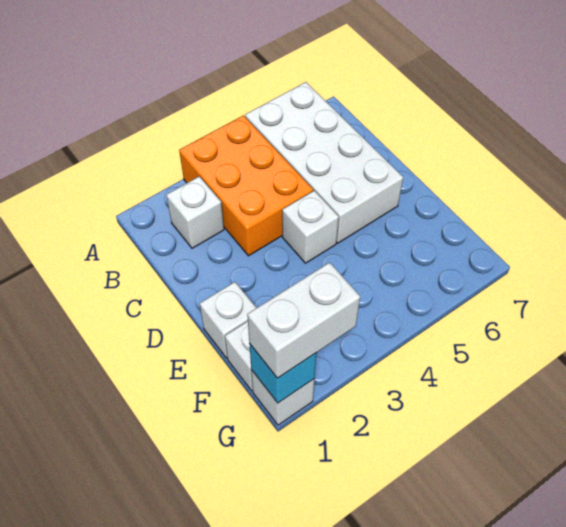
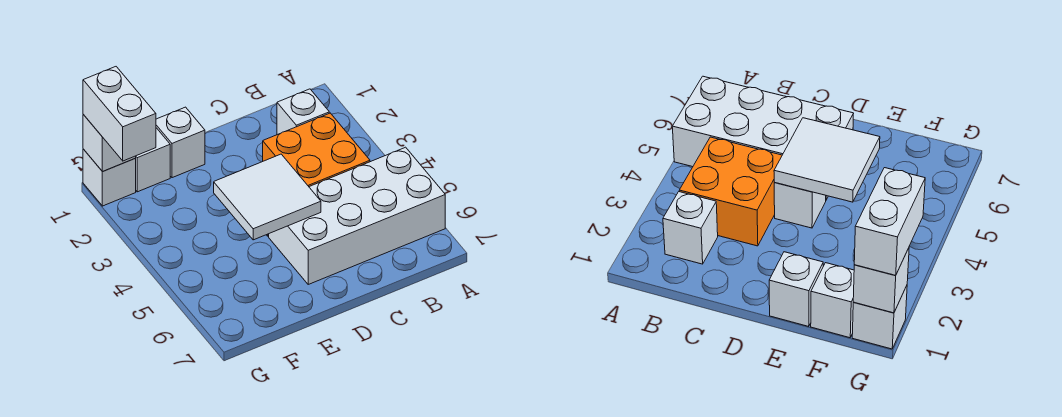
orange brick A3:C4 level 1 -> orange brick B3:C4 level 1
none -> white tile D4:E5 level 2
cyan brick G1 level 2 -> white brick G1 level 2

